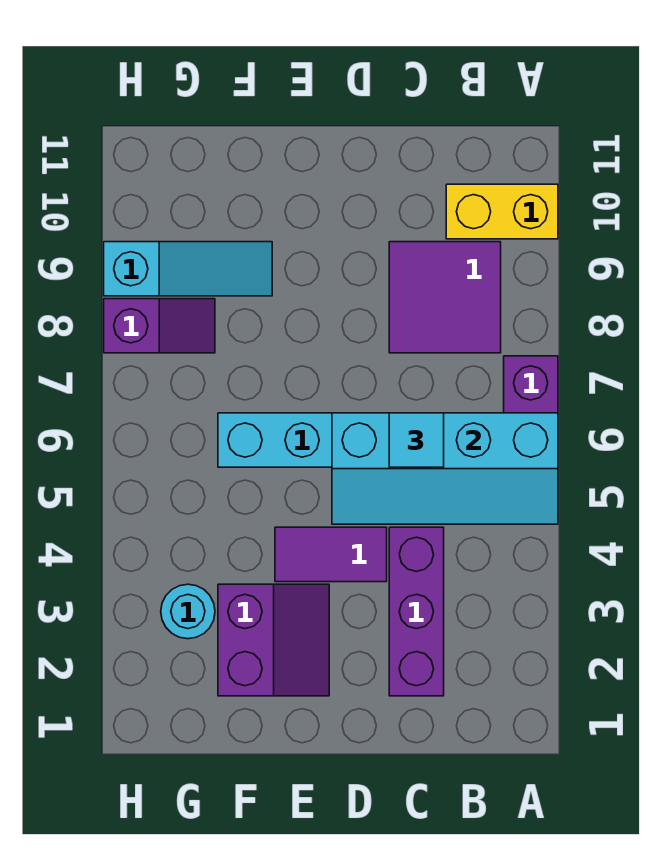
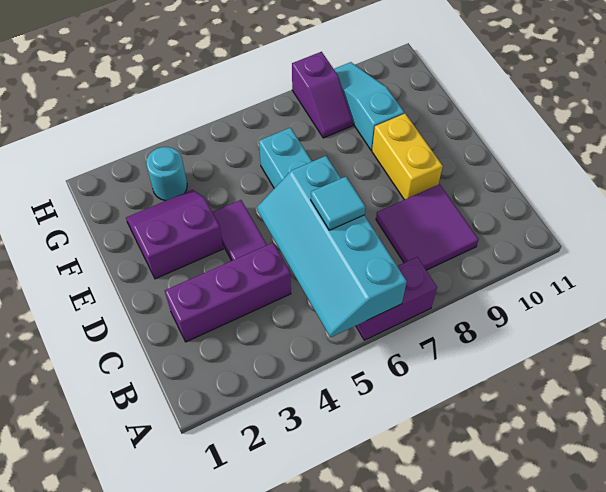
yellow brick A10:B10 level 1 -> yellow brick D9:E9 level 1
purple slope E2:F3 level 1 top F -> purple slope E2:F3 level 1 top E
cyan slope F9:H9 level 1 top H -> cyan slope F9:H9 level 1 top F

